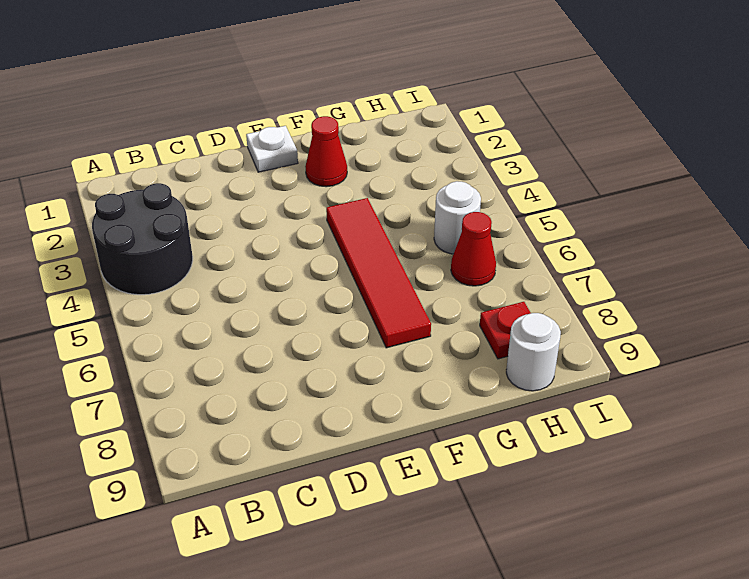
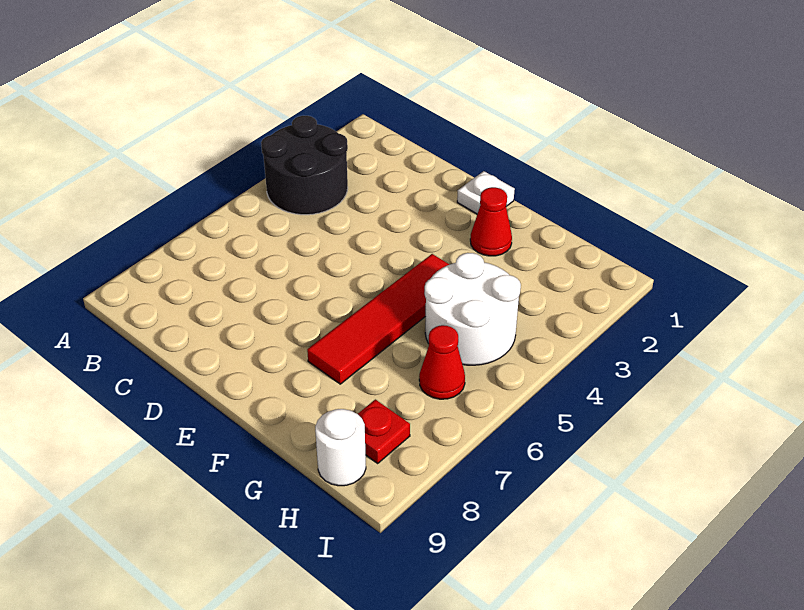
white round brick H5 level 1 -> white round brick G4:H5 level 1

